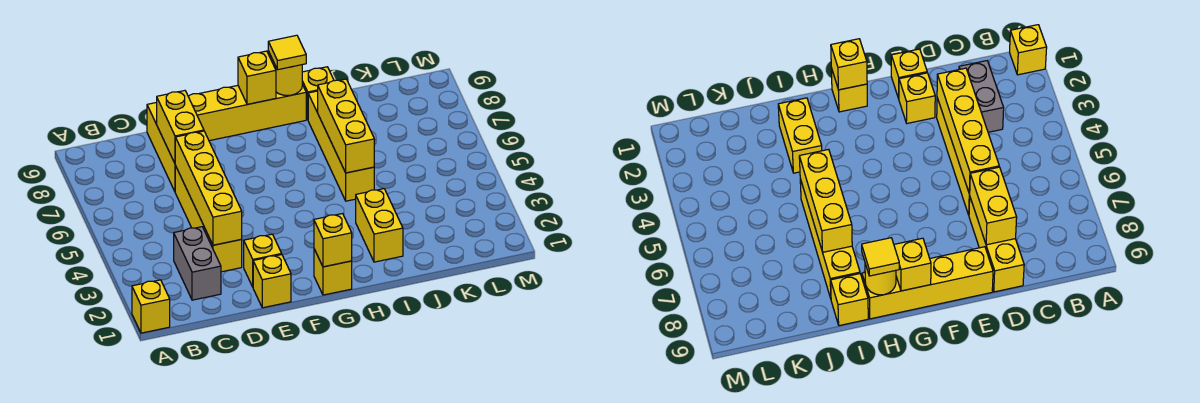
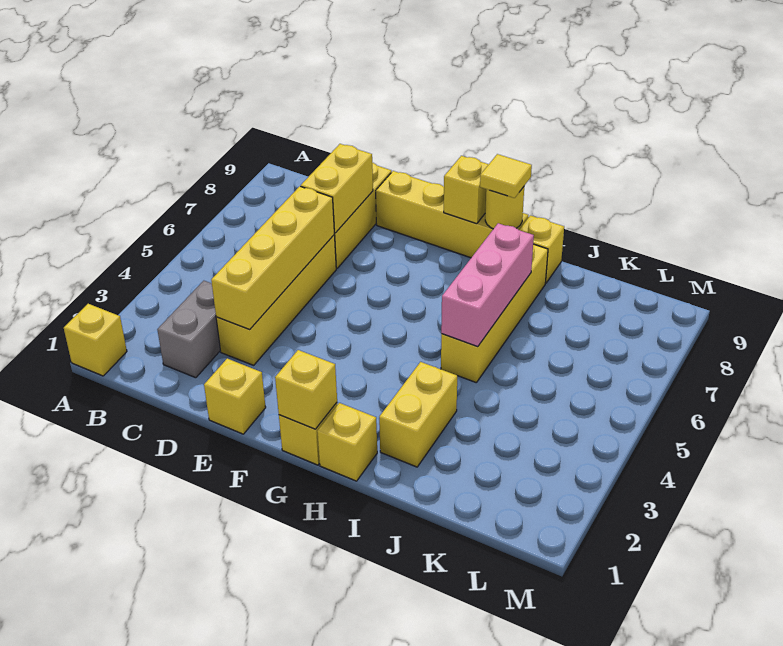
yellow brick E2 level 1 -> yellow brick H1 level 1
yellow brick I5:I7 level 2 -> pink brick I5:I7 level 2

